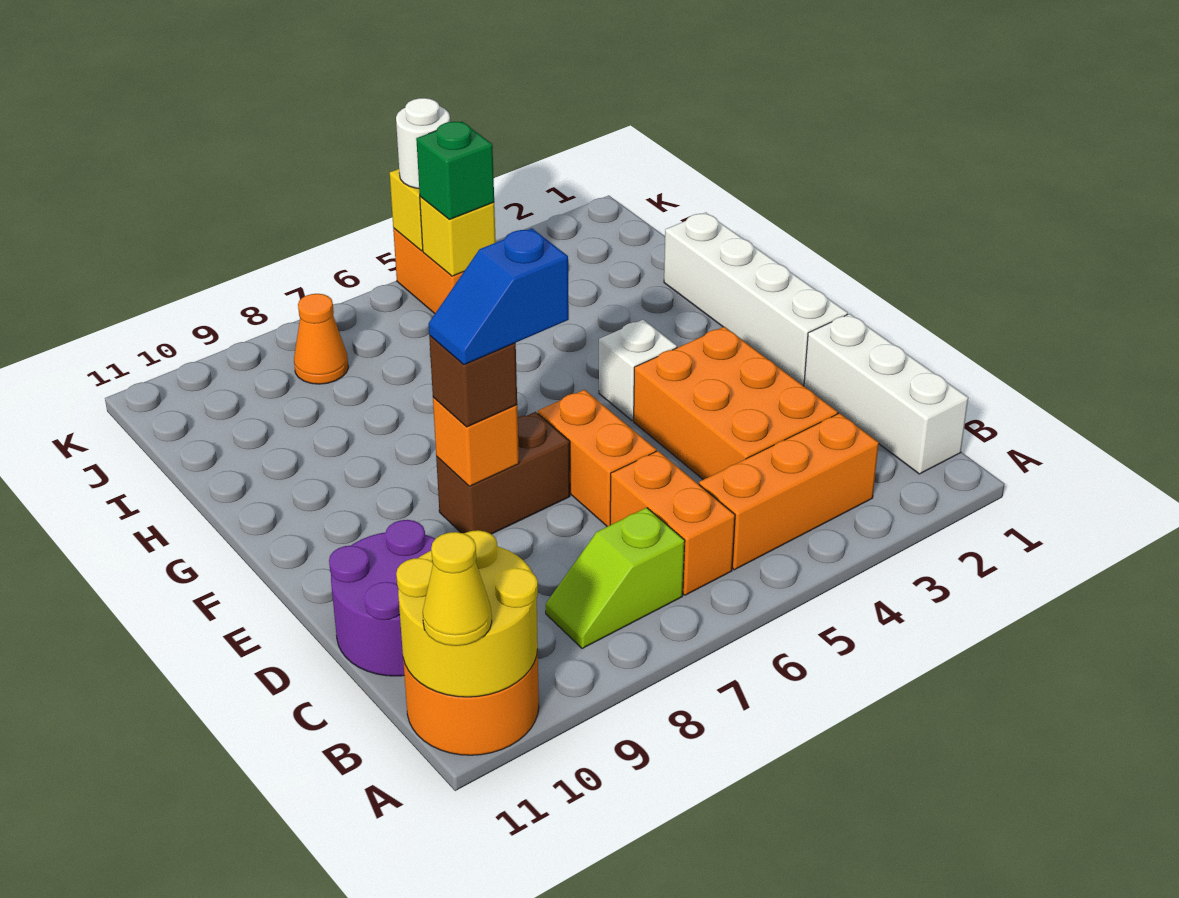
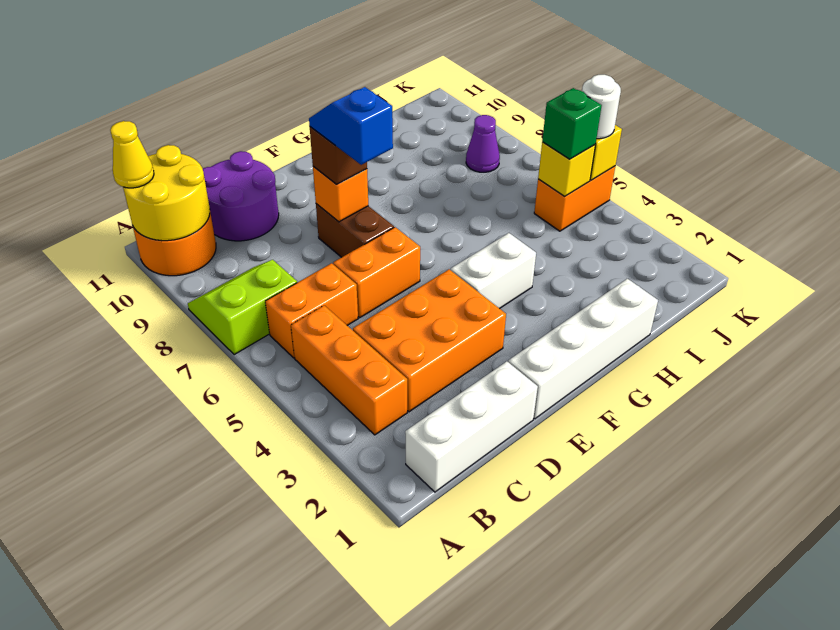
lime slope B7:B8 level 1 top 7 -> lime slope A7:B8 level 1 top 7
white brick F4 level 1 -> white brick F4:G4 level 1
orange cone J8 level 1 -> purple cone J8 level 1

